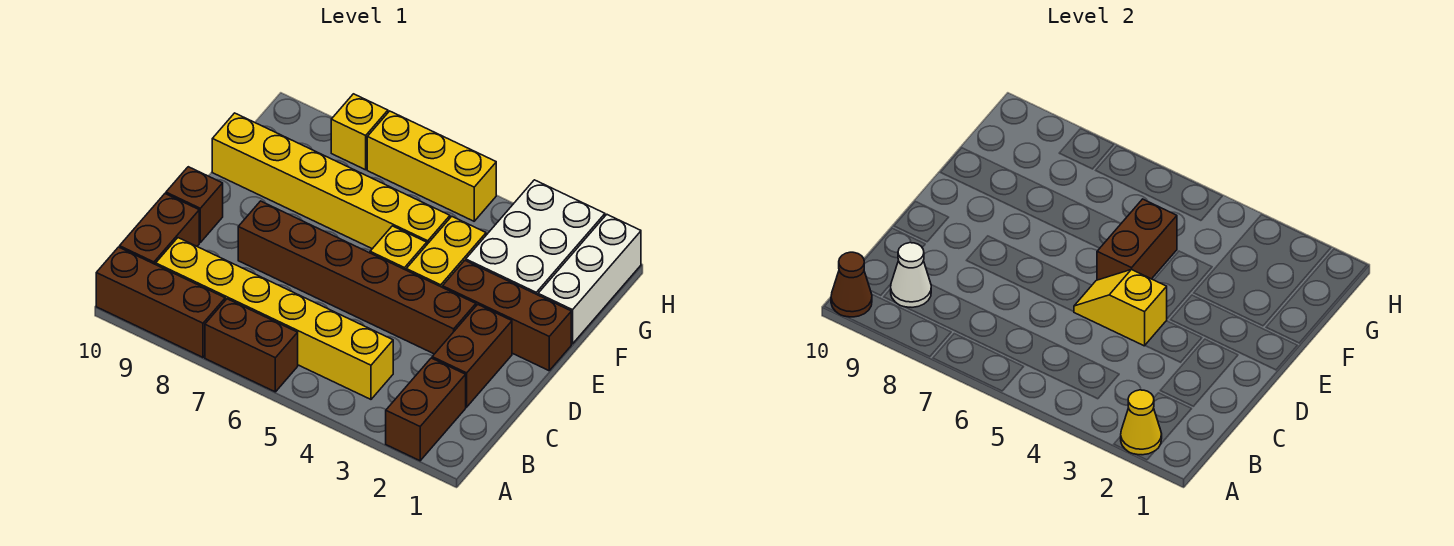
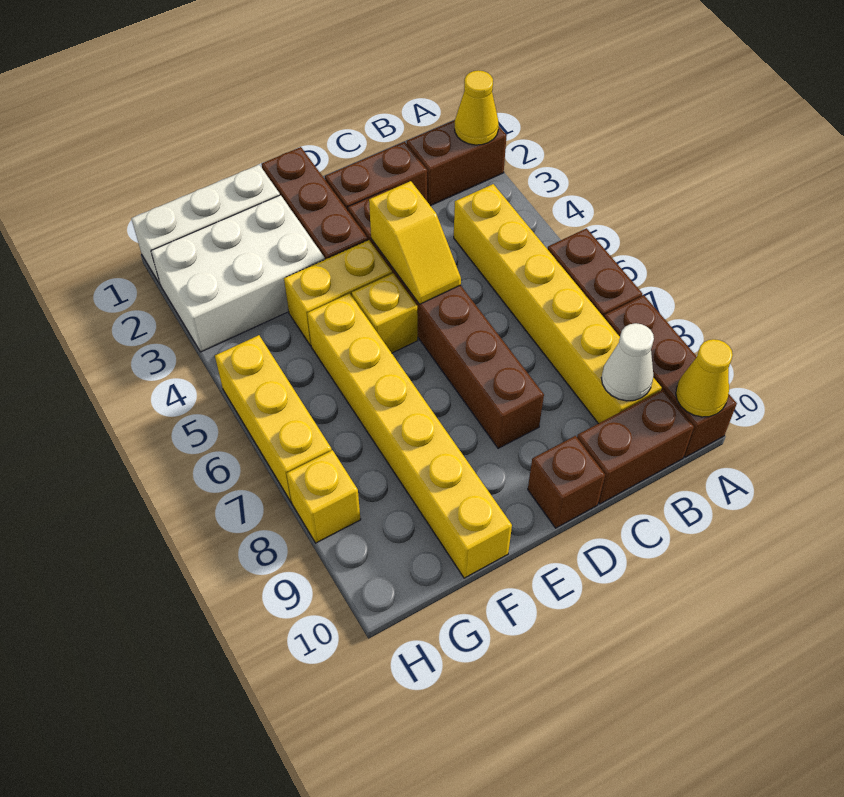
brown cone A10 level 2 -> yellow cone A10 level 2
brown brick E5:F5 level 2 -> none

